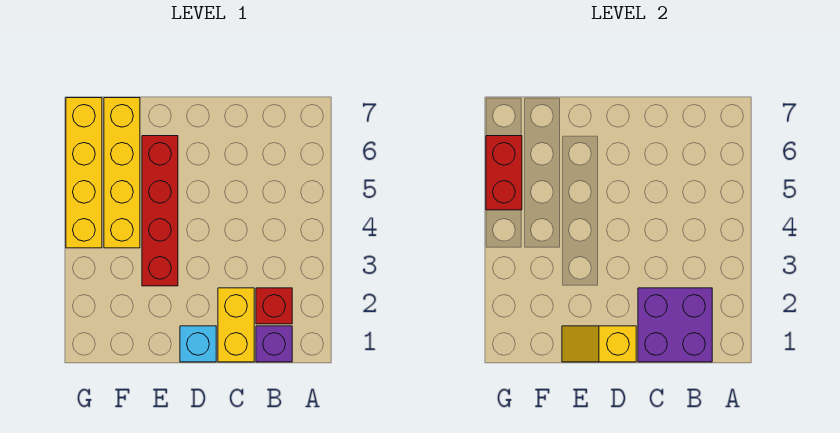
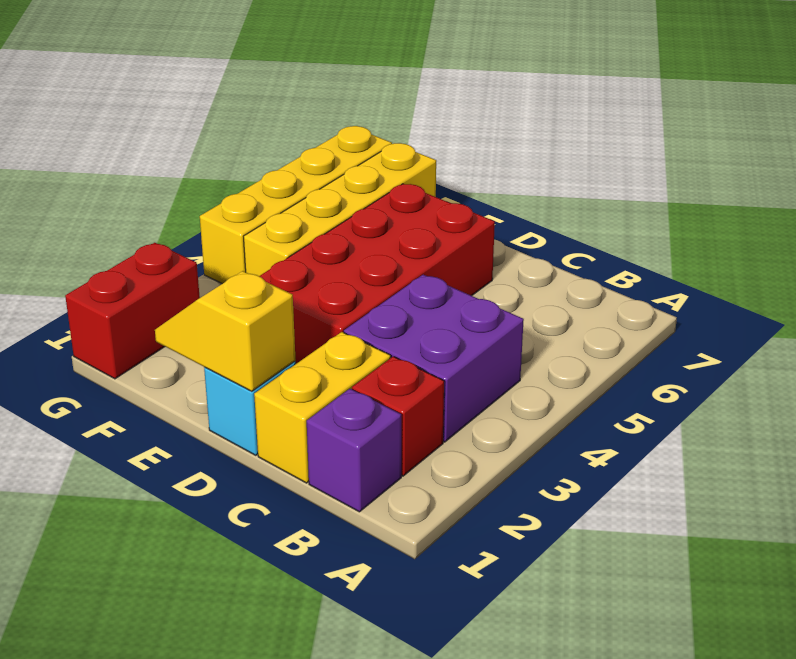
purple brick B1:C2 level 2 -> purple brick B3:C4 level 1
red brick E3:E6 level 1 -> red brick D3:E6 level 1
red brick G5:G6 level 2 -> red brick G1:G2 level 1

